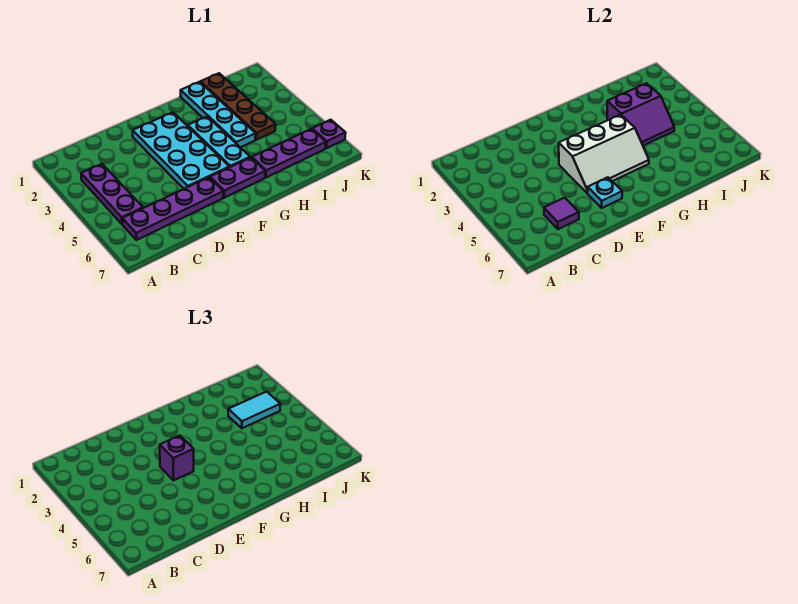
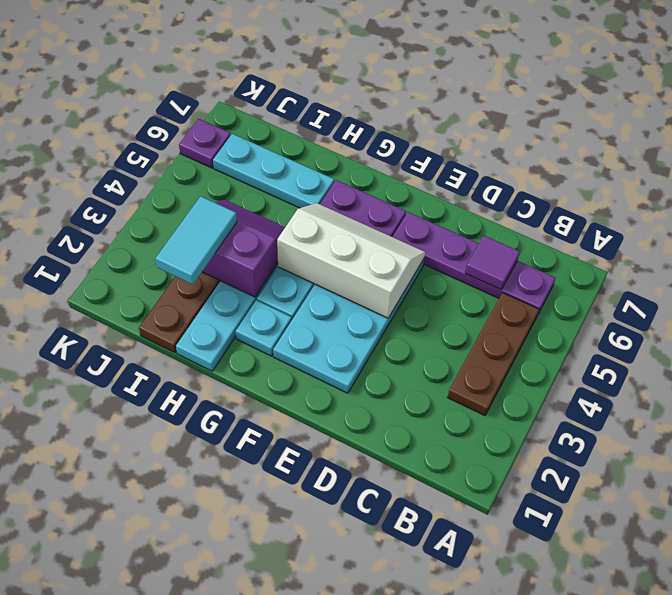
purple plate B3:B5 level 1 -> brown plate B3:B5 level 1
purple brick E4 level 3 -> none
cyan plate E6 level 2 -> cyan plate G2 level 1
purple plate H6:J6 level 1 -> cyan plate H6:J6 level 1
cyan tile I3:J3 level 3 -> cyan tile I2:I3 level 3

